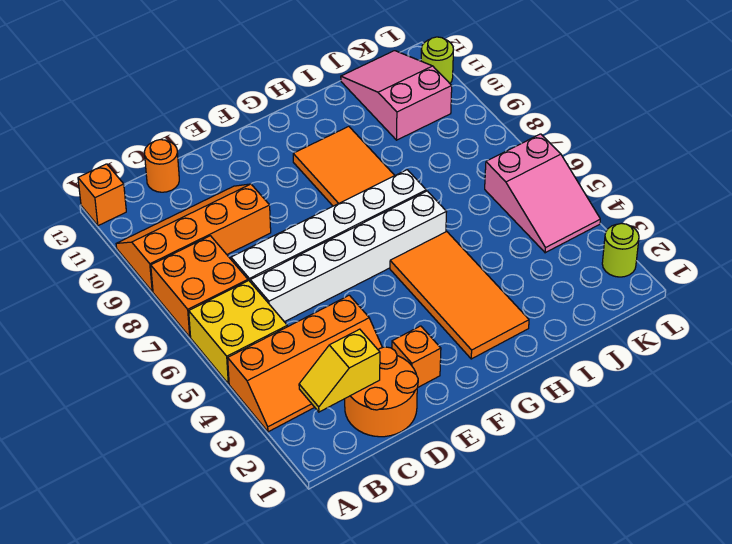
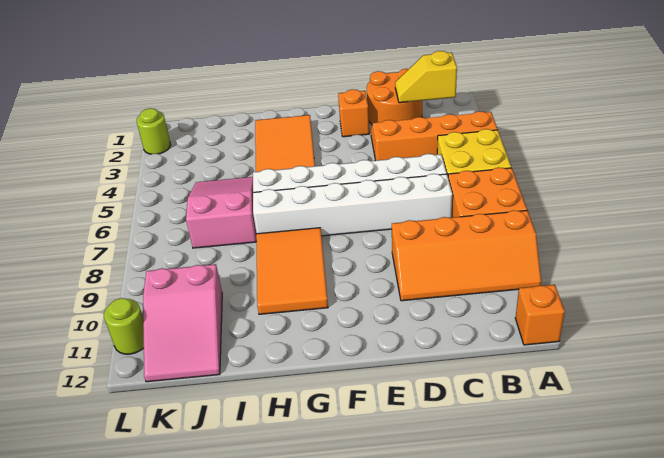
yellow slope B2:C2 level 2 top C -> yellow slope B2:C2 level 2 top B
orange round brick C12 level 1 -> none
pink slope K4:L6 level 1 top 6 -> pink slope I5:J7 level 1 top 7

